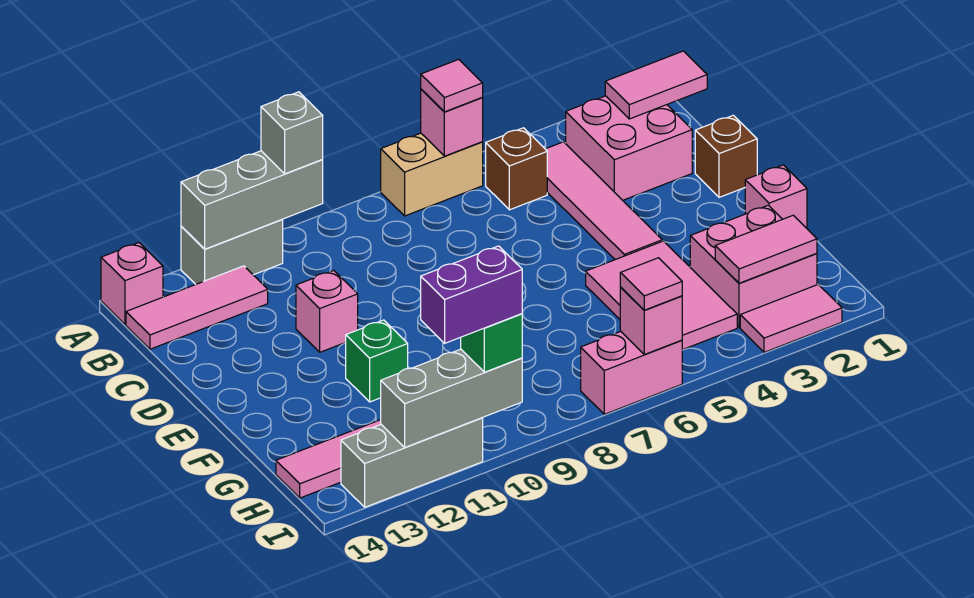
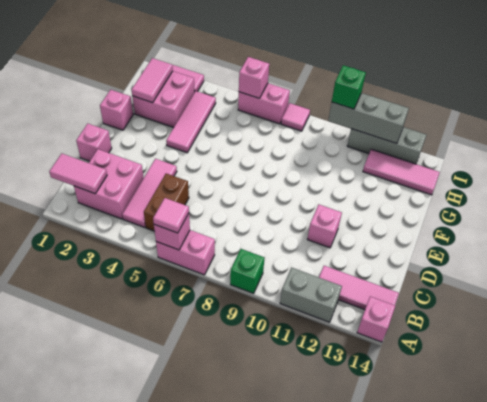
tan brick A6:A7 level 1 -> pink brick A6:A7 level 1
grey brick A10:A12 level 2 -> none
grey brick A10 level 3 -> none
pink tile B4:E4 level 1 -> pink tile B4:D4 level 1
brown brick B5 level 1 -> brown brick B5:C5 level 1
brown brick D1 level 1 -> pink brick D1 level 1
pink tile F4:H5 level 1 -> pink tile F4:H4 level 1
green brick F11 level 1 -> green brick A9 level 1
pink tile H2:H3 level 2 -> pink tile G2:H2 level 2
pink tile I6 level 3 -> pink tile I8 level 1
purple brick I10:I11 level 4 -> none

